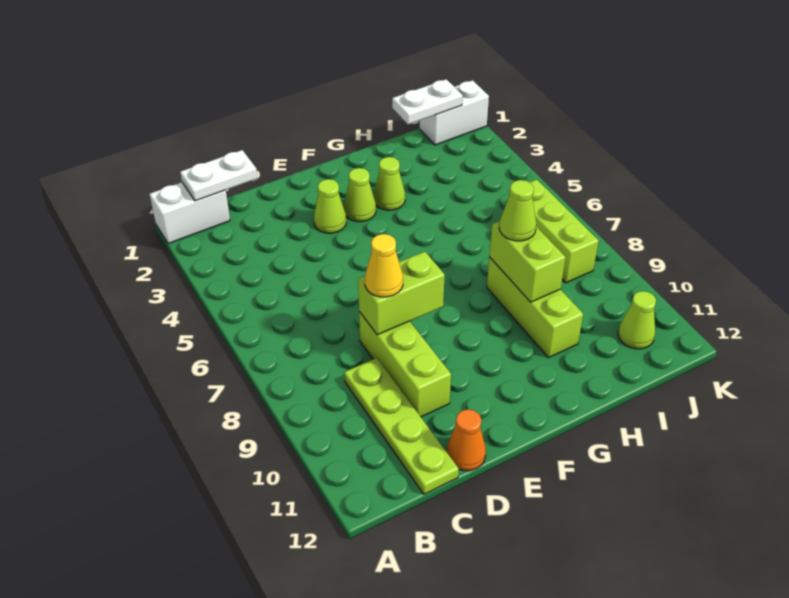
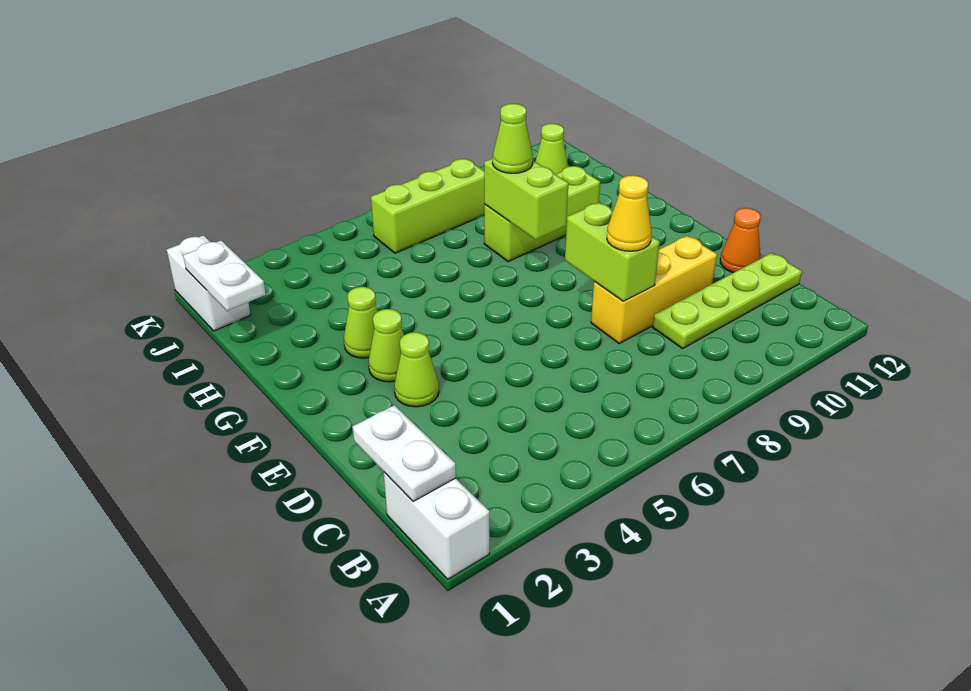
lime brick D8:D10 level 1 -> yellow brick D8:D10 level 1
lime brick H8:H9 level 2 -> lime brick G8:H8 level 2

